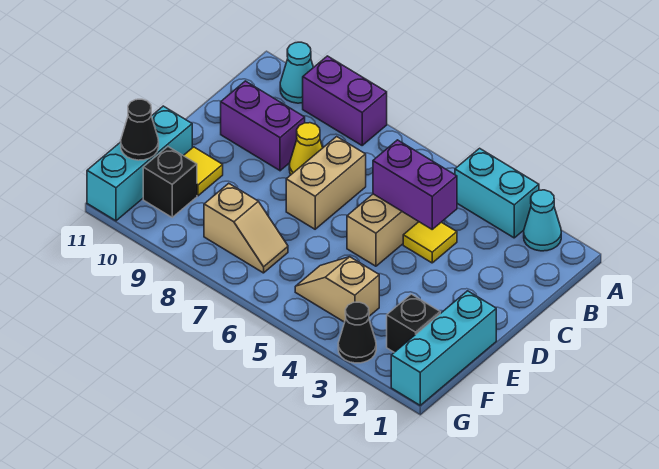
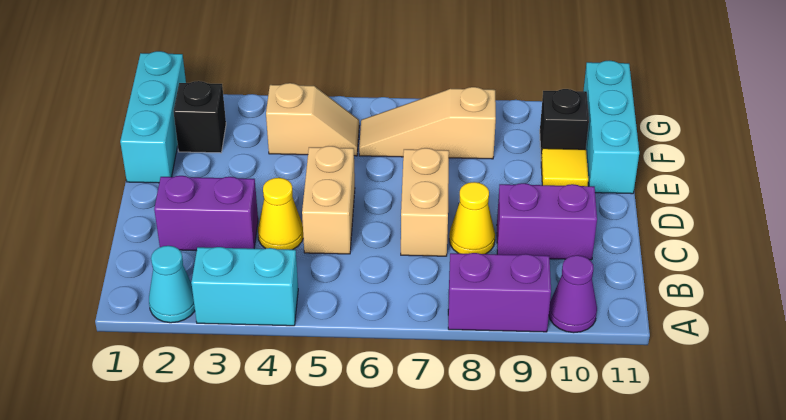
cyan cone A10 level 1 -> purple cone A10 level 1
yellow tile C4 level 1 -> yellow cone C4 level 1
purple brick C4:C5 level 2 -> purple brick C2:C3 level 1
tan slope F7:F8 level 1 top 8 -> tan slope F6:F8 level 1 top 8
black cone F11 level 2 -> none
black cone G3 level 1 -> none

